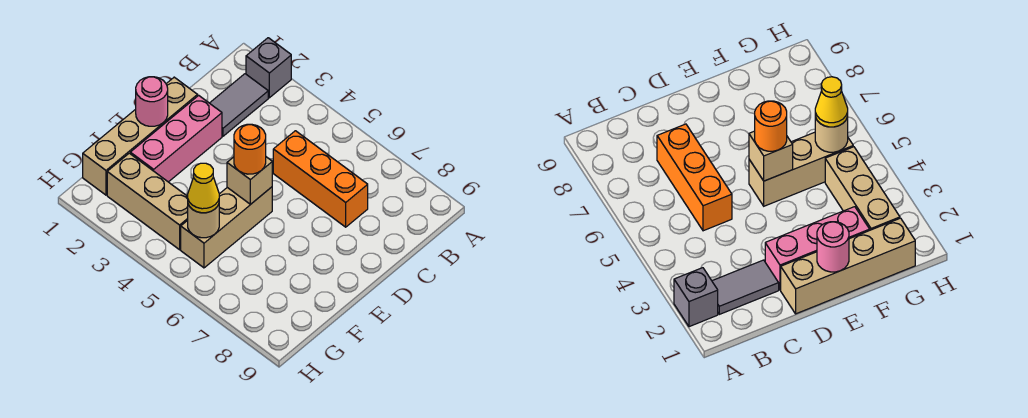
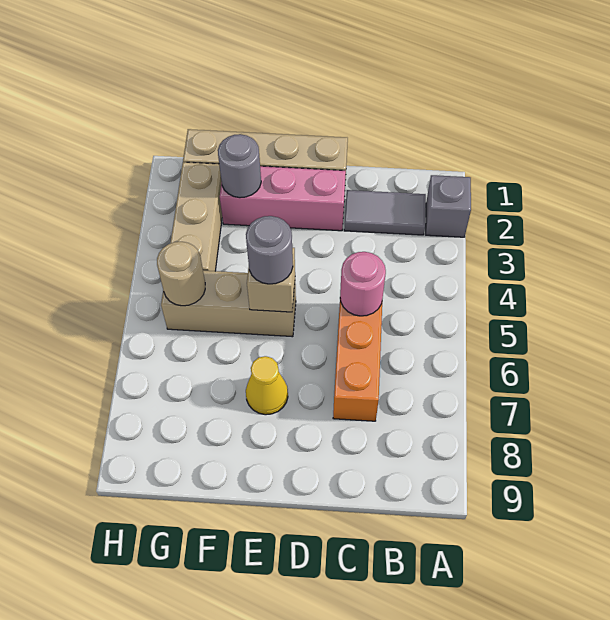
pink round brick E1 level 2 -> pink round brick C5 level 2
orange round brick E5 level 3 -> grey round brick E5 level 3
none -> grey round brick F2 level 2
yellow cone G5 level 3 -> yellow cone E7 level 1

